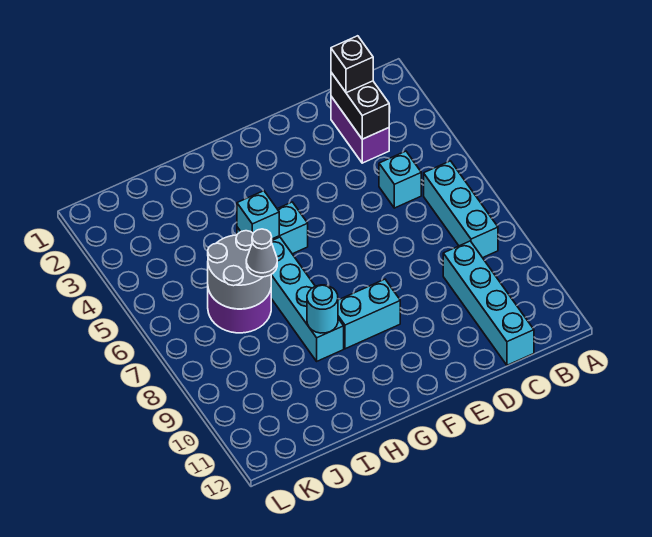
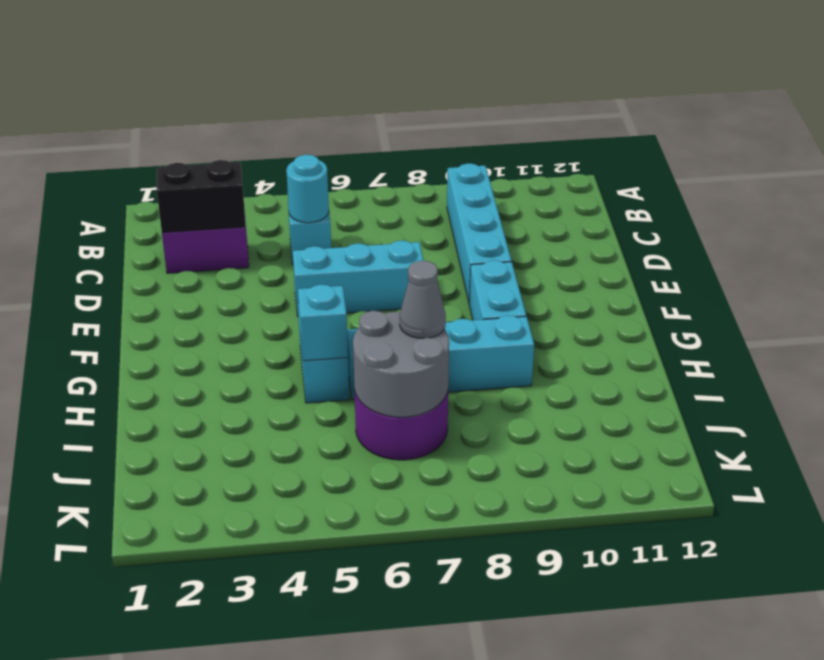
cyan brick B6:B8 level 1 -> cyan brick E5:E7 level 1
black brick C2 level 3 -> none
cyan brick C9:C12 level 1 -> cyan brick B9:E9 level 1
cyan round brick H9 level 2 -> cyan round brick C5 level 2

